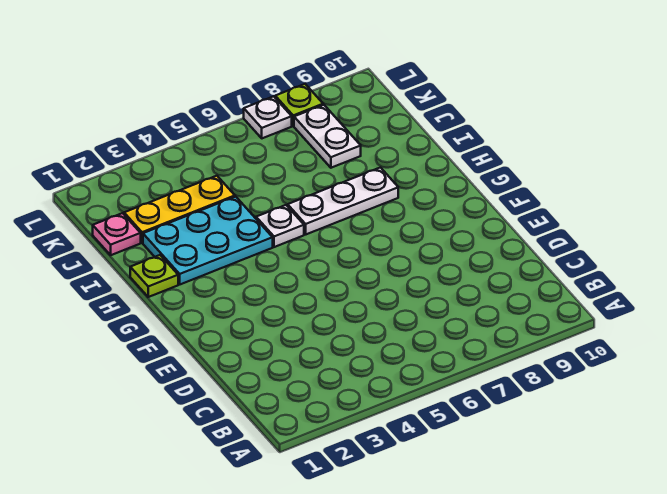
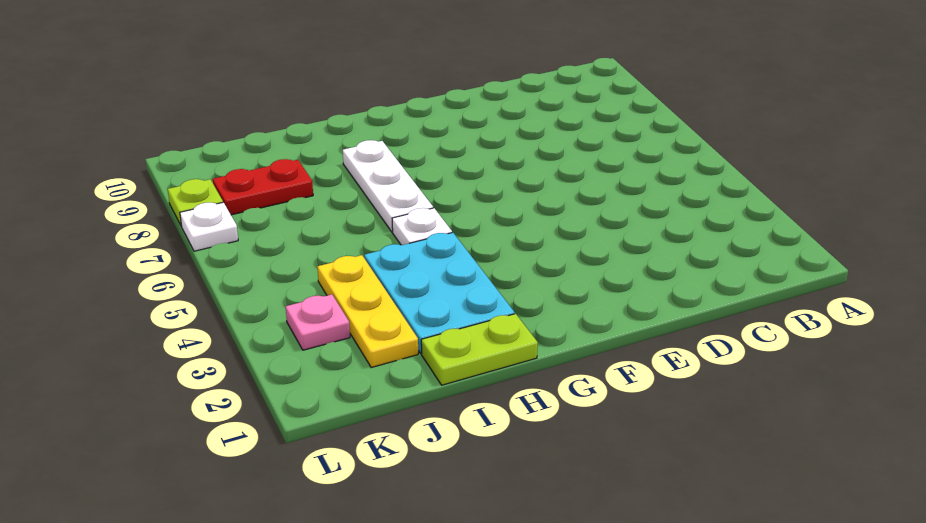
lime plate H1 level 1 -> lime plate H1:I1 level 1
pink plate J1 level 1 -> pink plate K3 level 1
white plate J8:K8 level 1 -> red plate J8:K8 level 1

